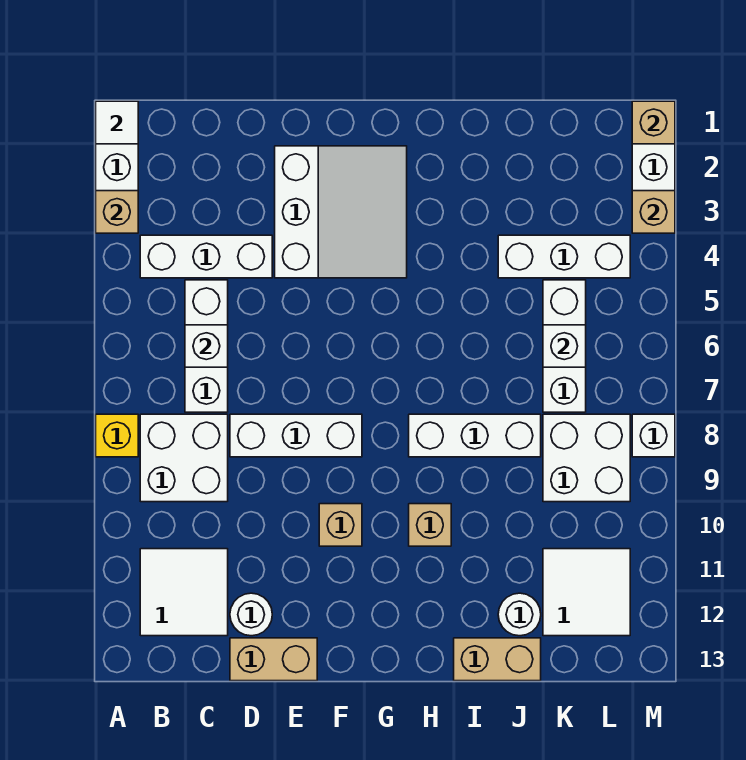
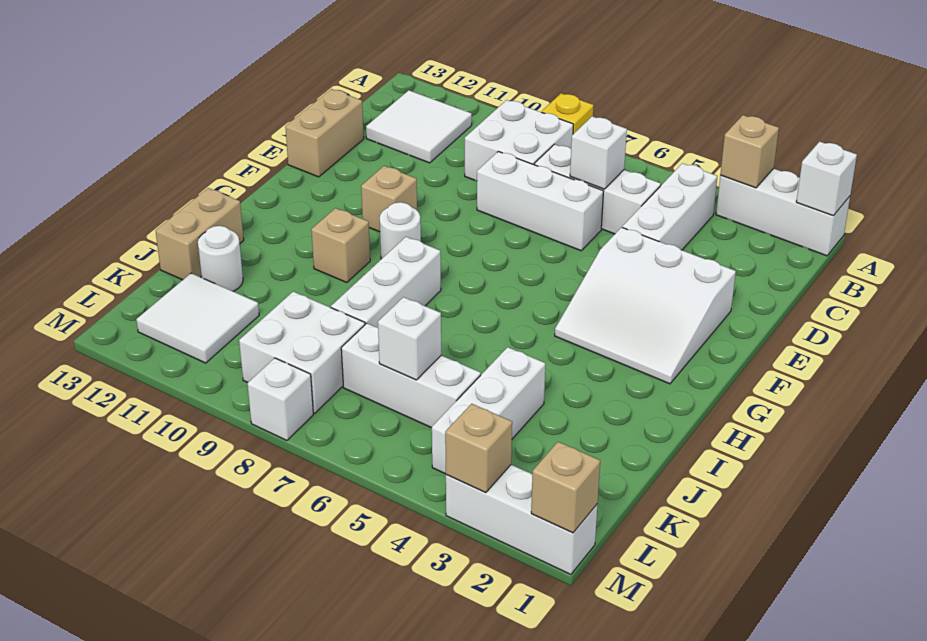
white tile A1 level 2 -> white brick A1 level 2
white brick D8:F8 level 1 -> white brick D6:D8 level 1
white round brick D12 level 1 -> white round brick G9 level 1

